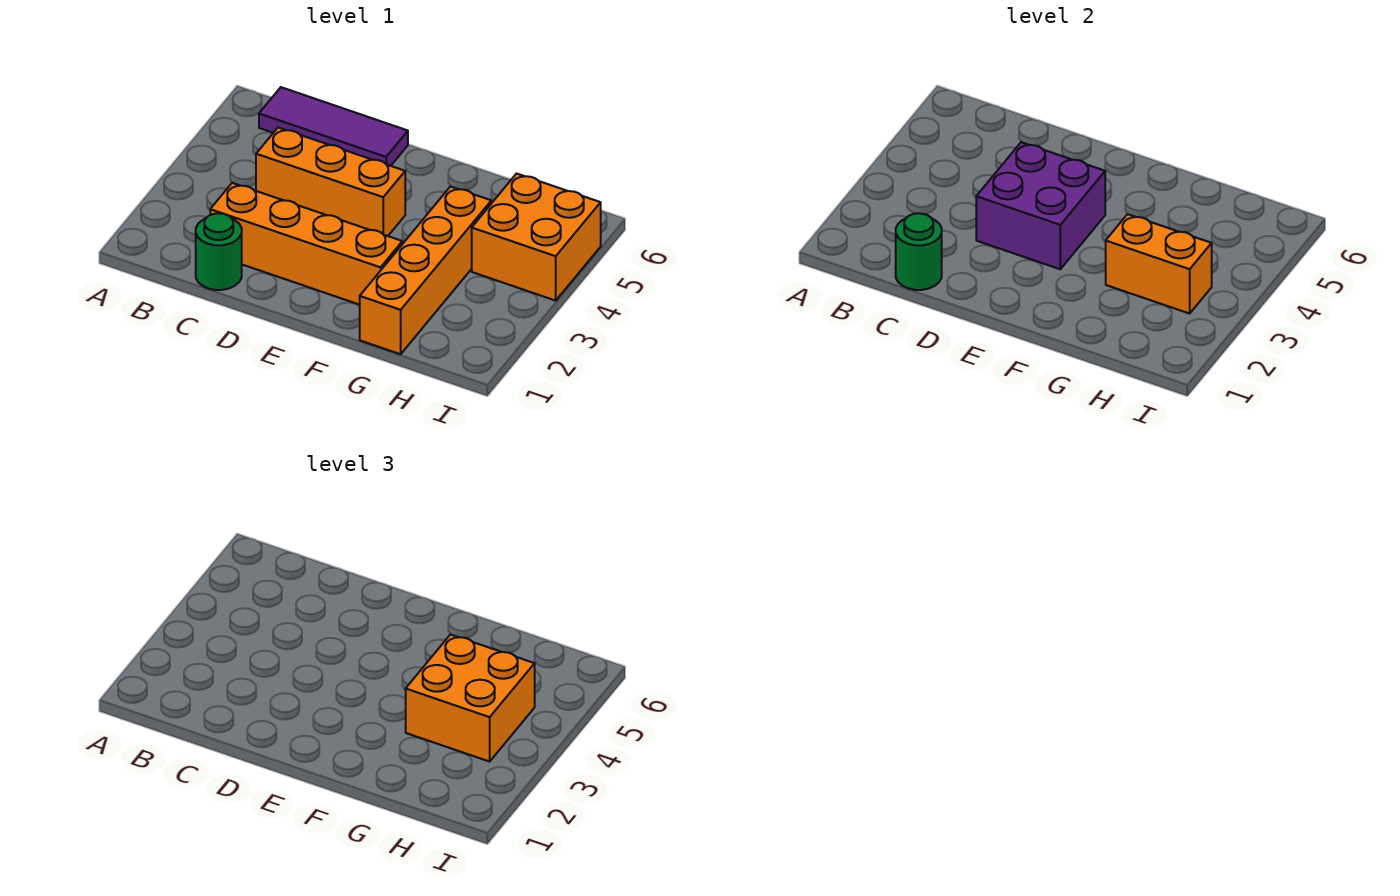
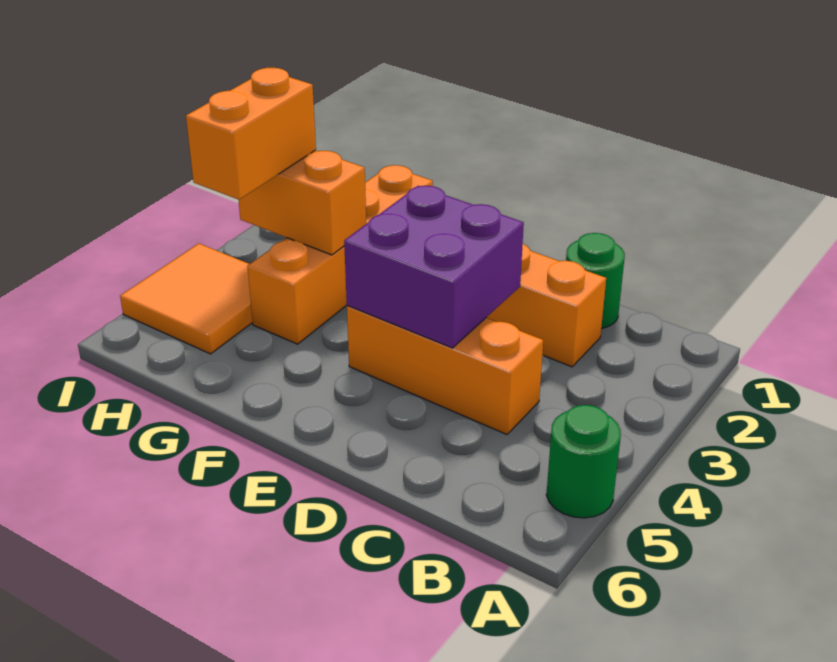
purple tile B6:D6 level 1 -> none
green round brick C1 level 2 -> green round brick A5 level 1
orange brick G3:H4 level 3 -> orange brick H3:H4 level 3
orange brick H4:I5 level 1 -> orange tile H4:I5 level 1

